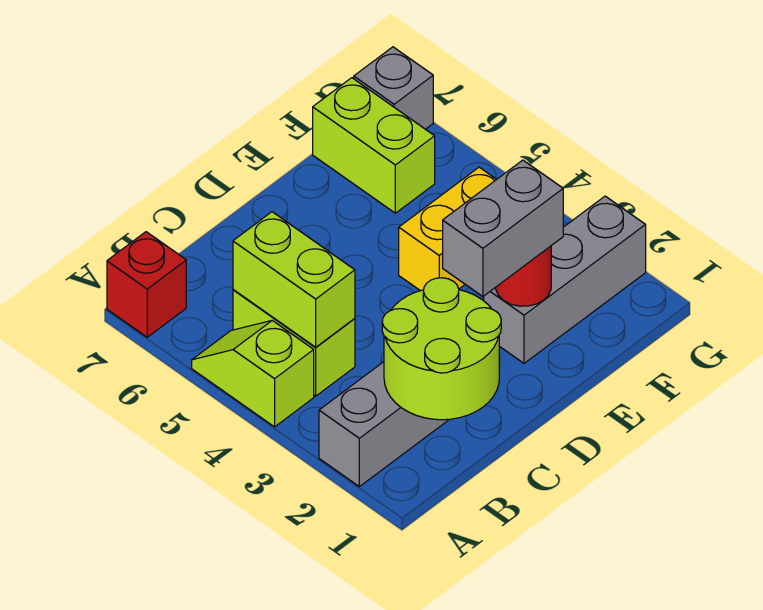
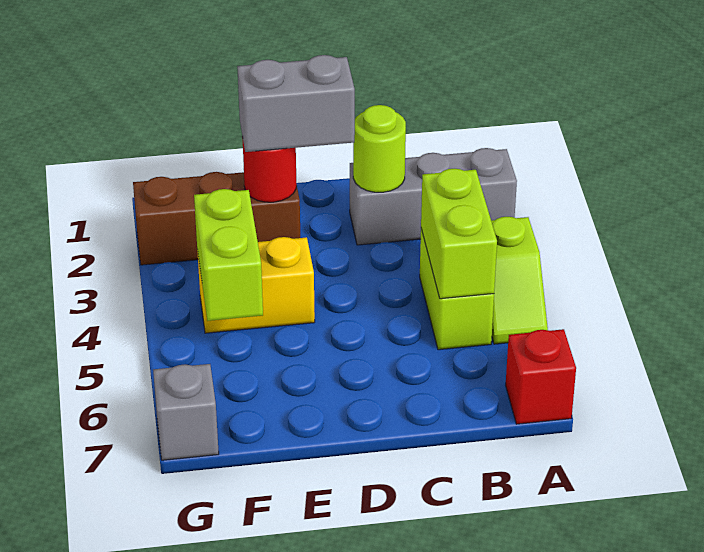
lime round brick B1:C2 level 2 -> lime round brick C2 level 2
grey brick E2:G2 level 1 -> brown brick E2:G2 level 1
lime brick F6:F7 level 1 -> lime brick F4:F5 level 2

